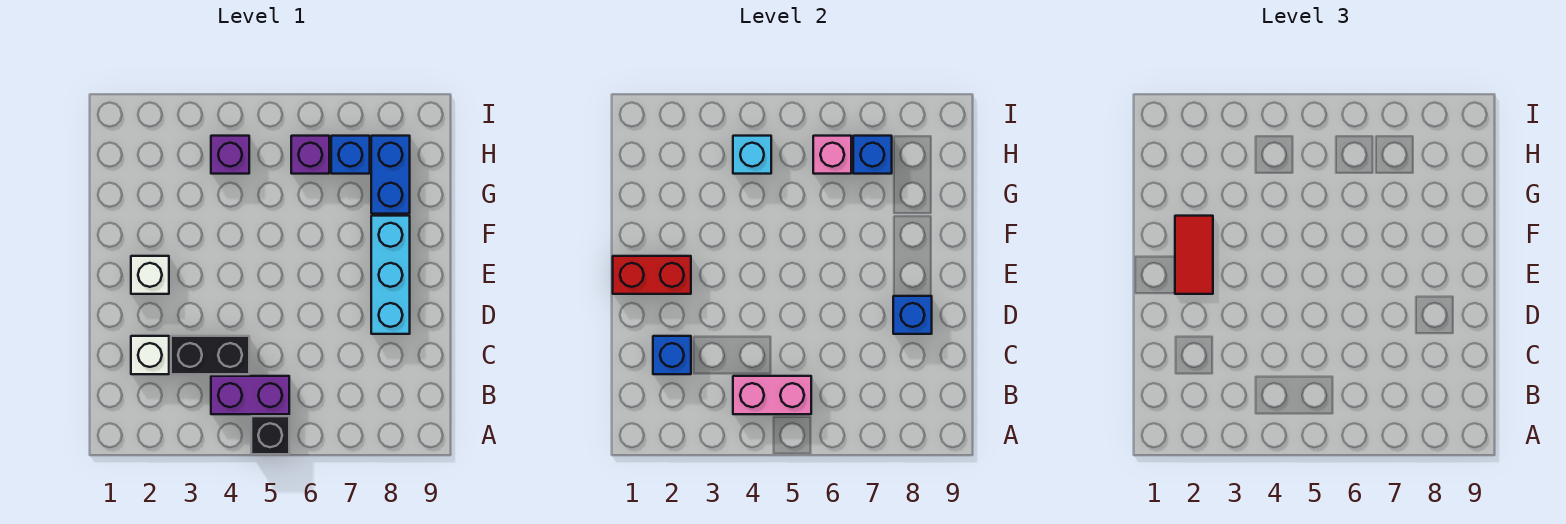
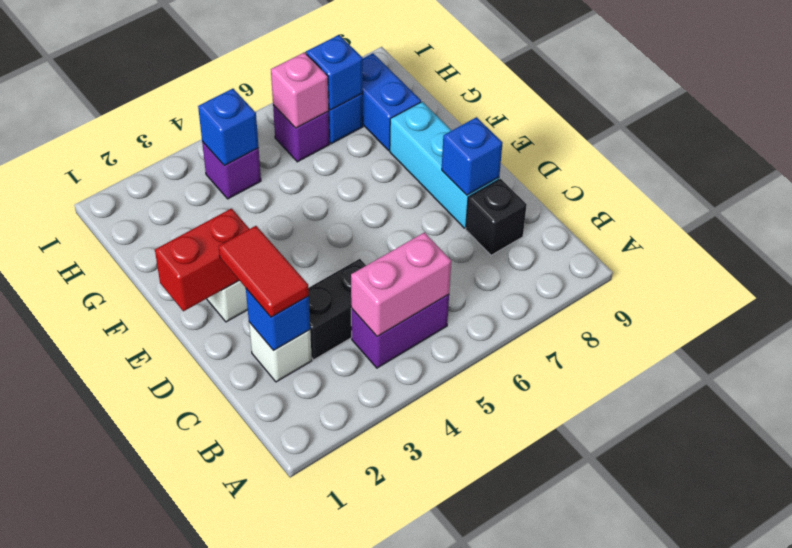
black brick A5 level 1 -> black brick C8 level 1
red tile E2:F2 level 3 -> red tile C2:D2 level 3
cyan brick H4 level 2 -> blue brick H4 level 2

